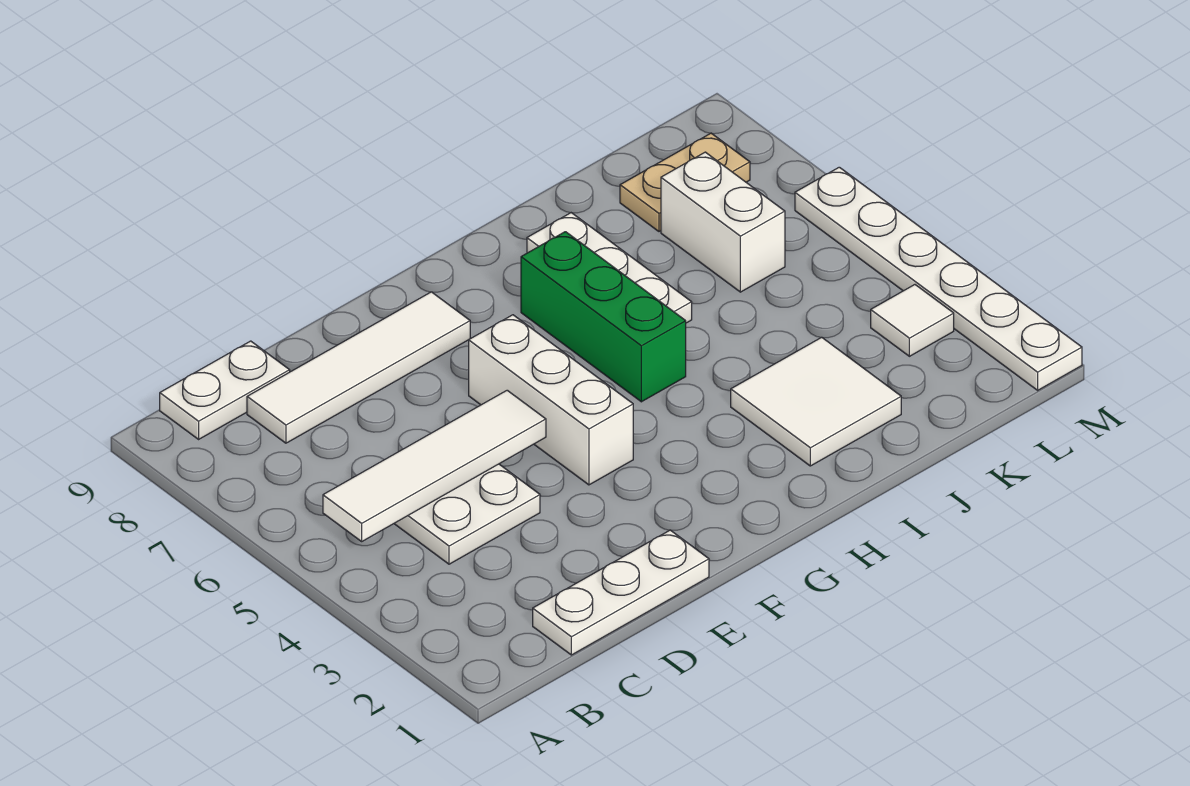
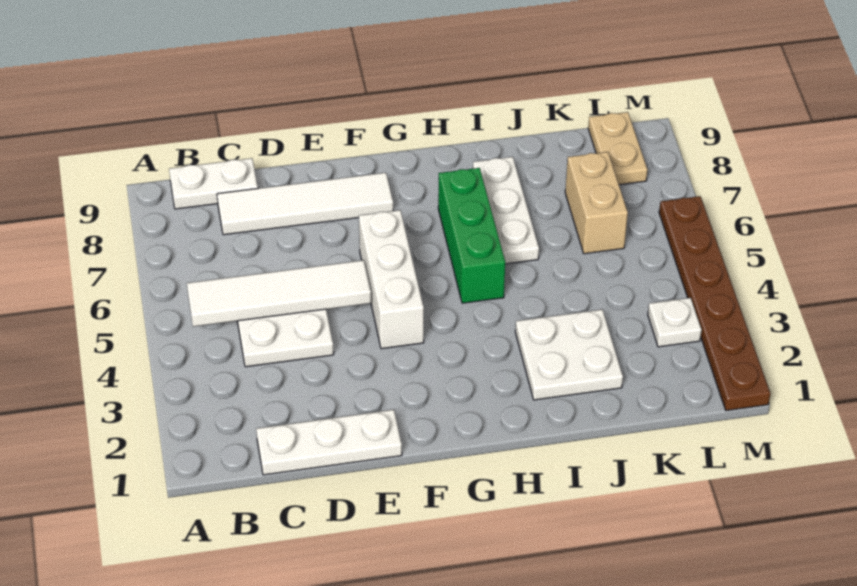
white tile I2:J3 level 1 -> white plate I2:J3 level 1
white brick K6:K7 level 1 -> tan brick K6:K7 level 1
tan plate K8:L8 level 1 -> tan plate L8:L9 level 1
white tile L3 level 1 -> white plate L3 level 1
white plate M1:M6 level 1 -> brown plate M1:M6 level 1

